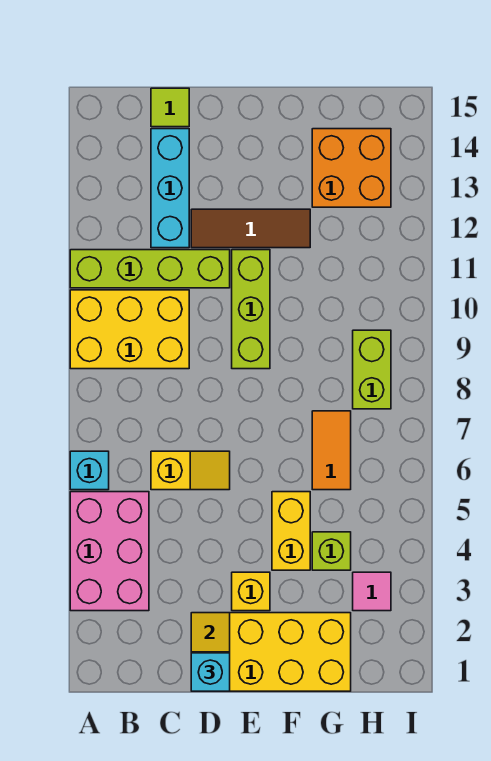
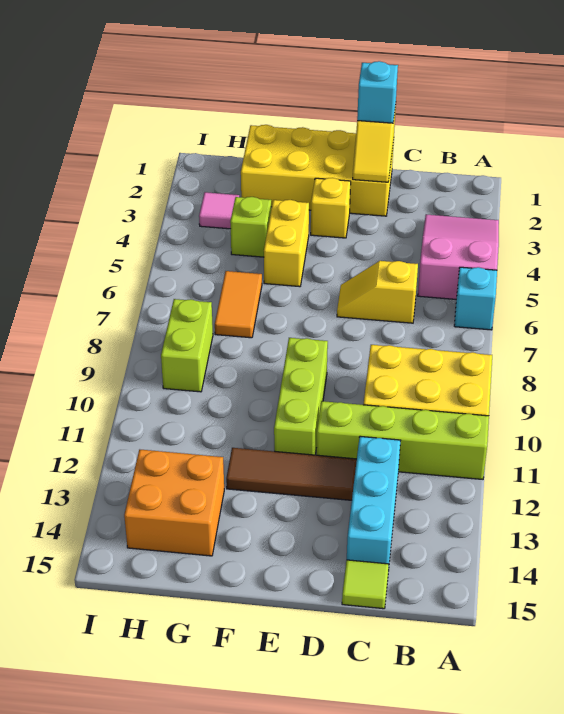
pink brick A3:B5 level 1 -> pink slope A3:B5 level 1 top 5

